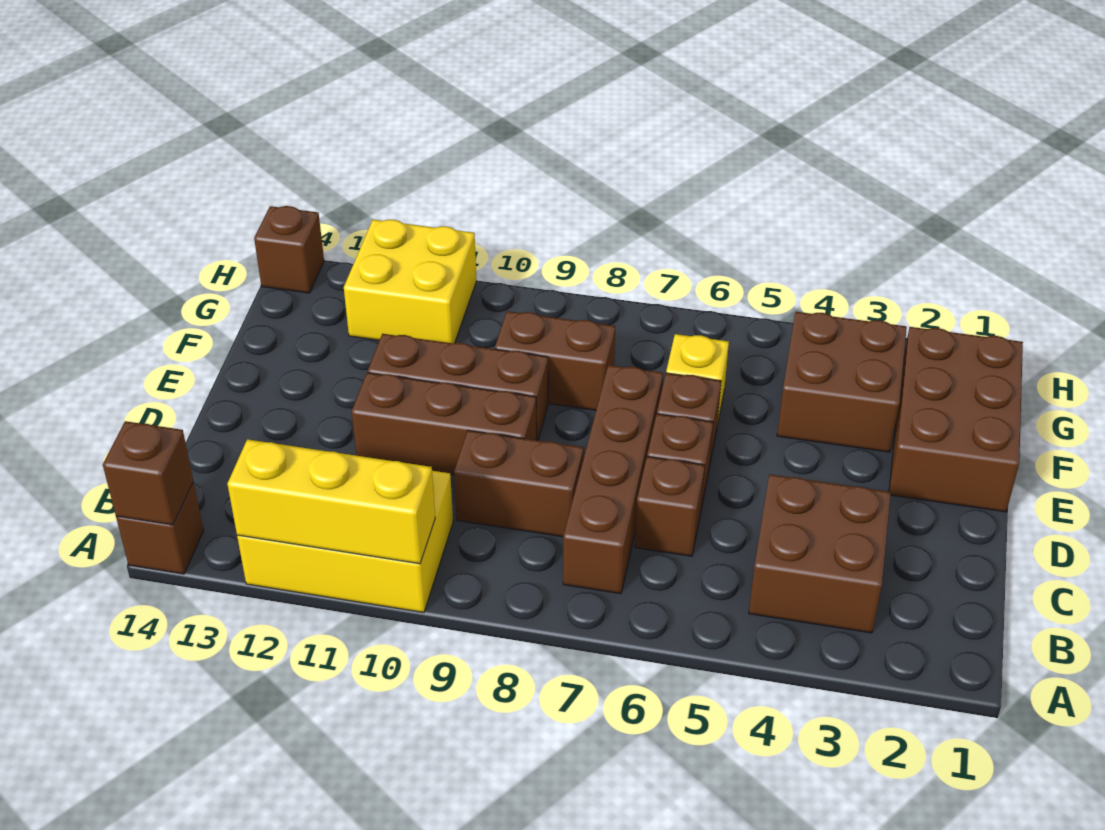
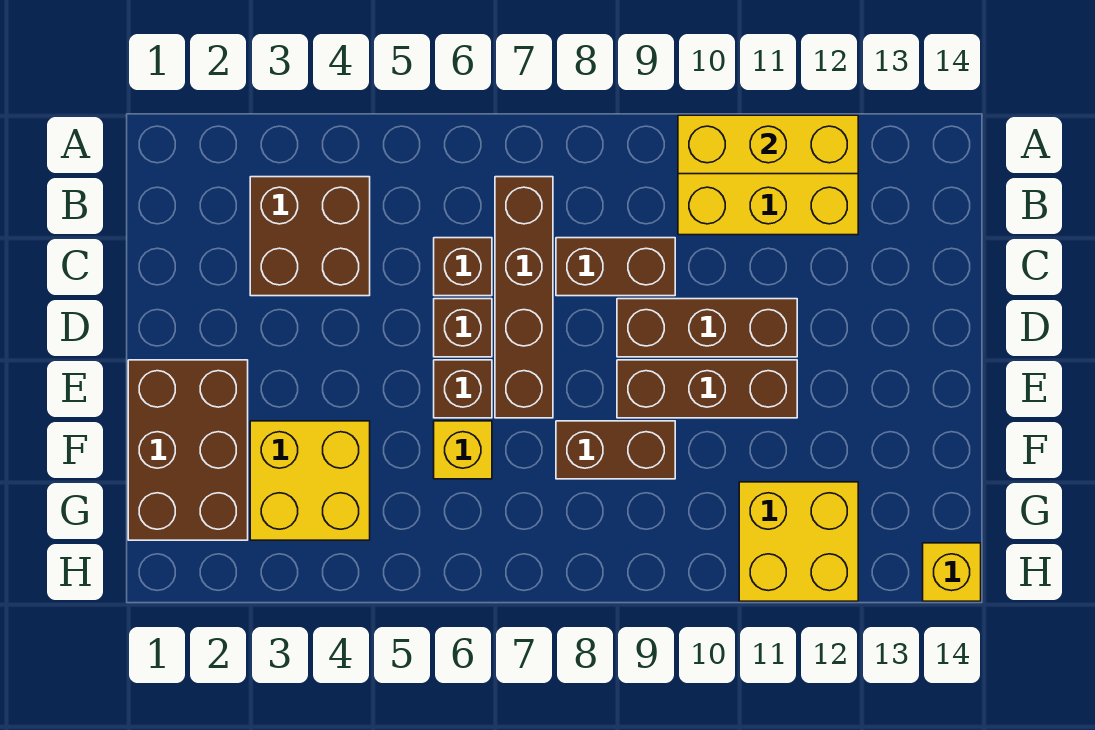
brown brick A14 level 1 -> none
brown brick A14 level 2 -> none
brown brick F3:G4 level 1 -> yellow brick F3:G4 level 1
brown brick H14 level 1 -> yellow brick H14 level 1

